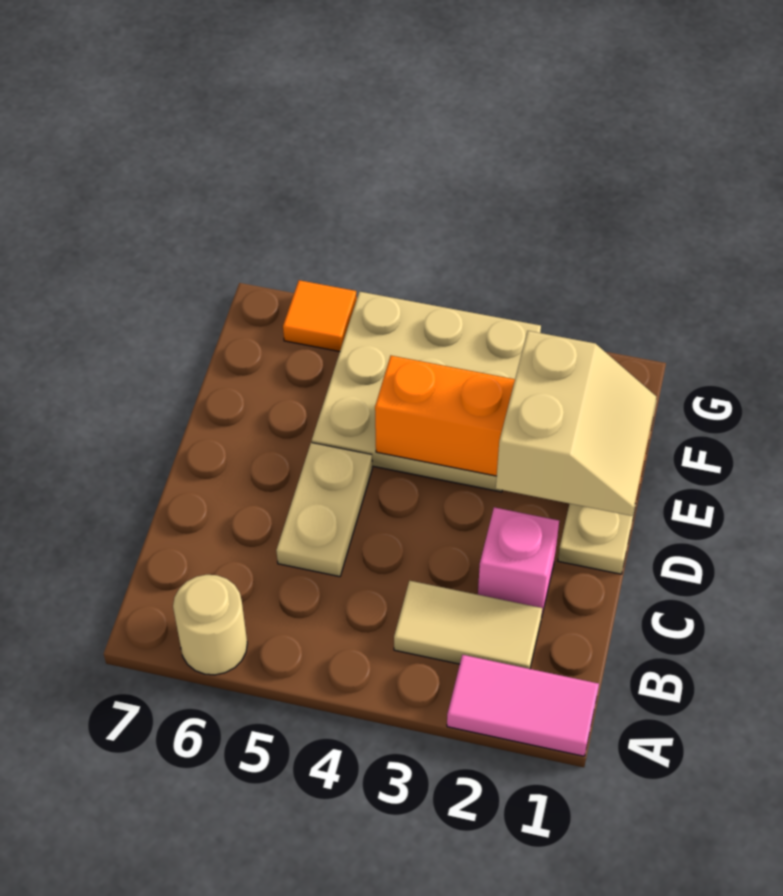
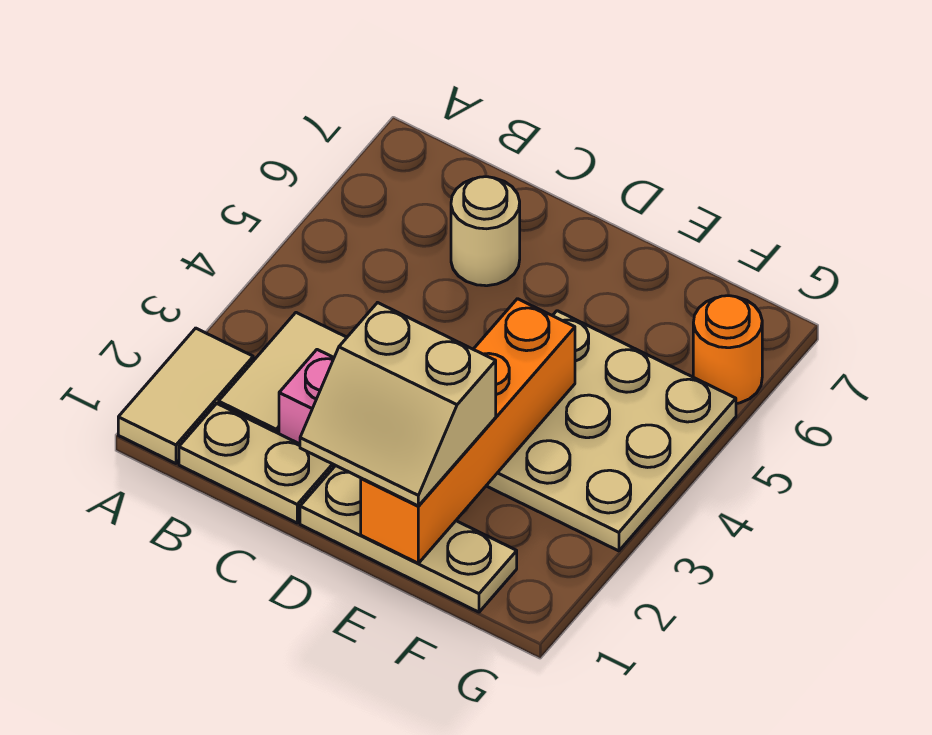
pink tile A1:A2 level 1 -> tan tile A1:A2 level 1
tan round brick A6 level 1 -> tan round brick C6 level 1
tan plate C5:D5 level 1 -> tan plate B1:C1 level 1
orange tile G6 level 1 -> orange round brick G6 level 1

